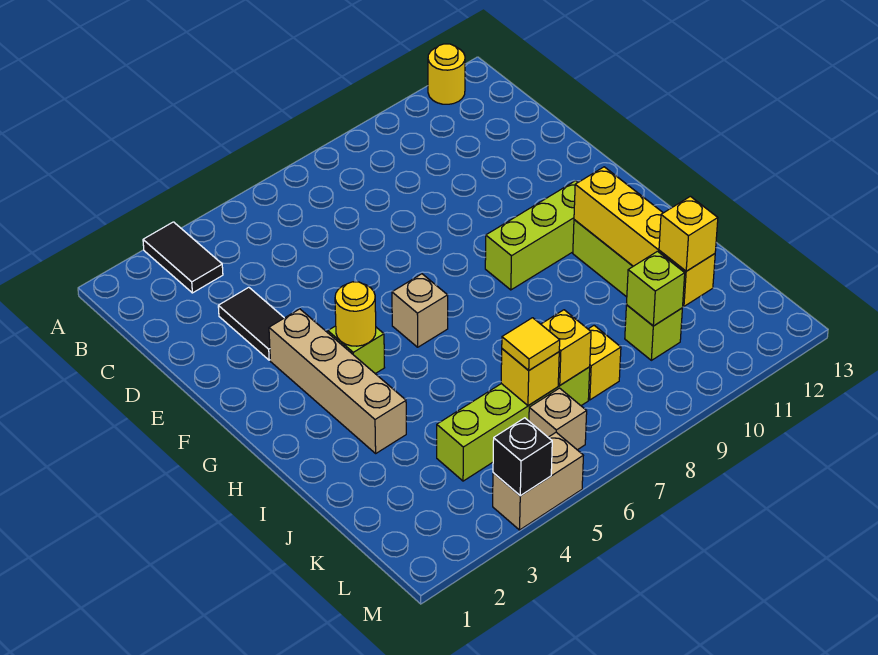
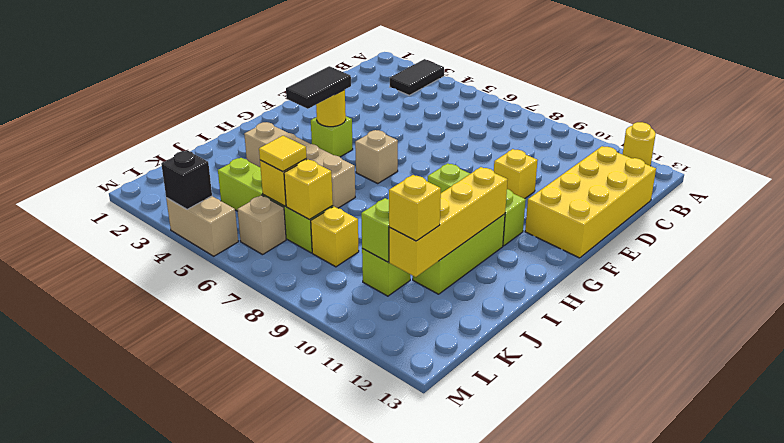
none -> yellow brick C12:F13 level 1
black tile D3:E3 level 1 -> black tile G4:H4 level 3
none -> yellow brick E10 level 1
tan brick F3:I3 level 1 -> tan brick I3:I6 level 1

